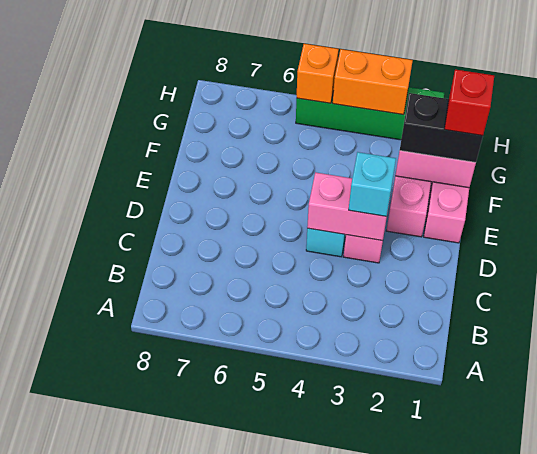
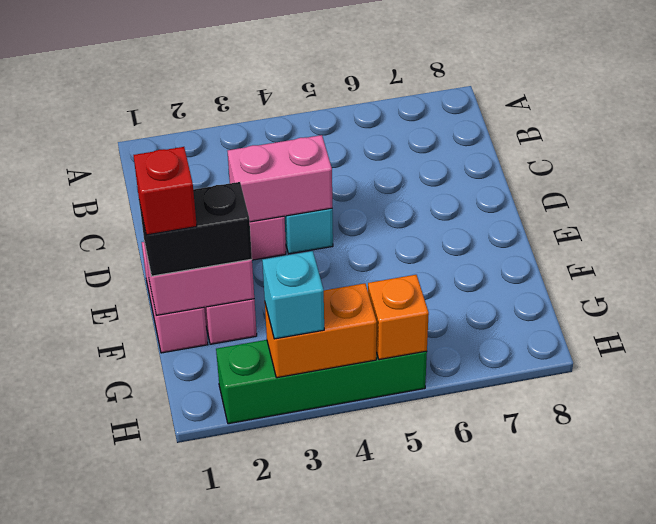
cyan brick D3 level 3 -> cyan brick H3 level 3

